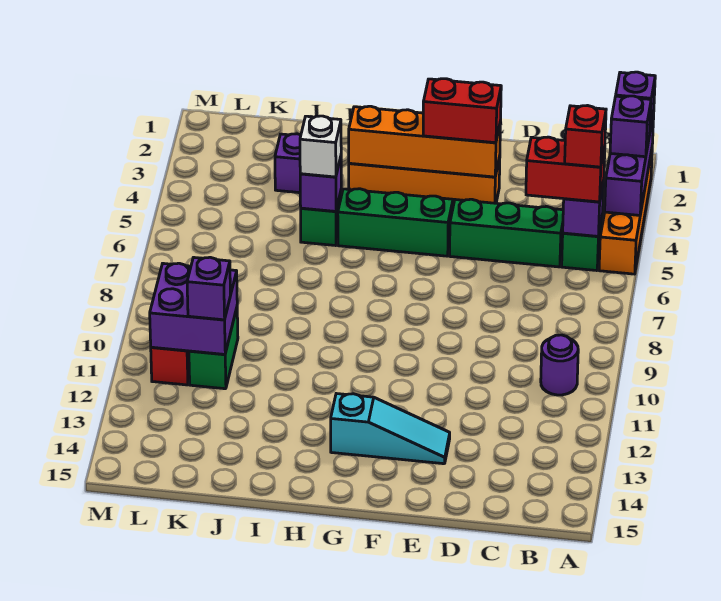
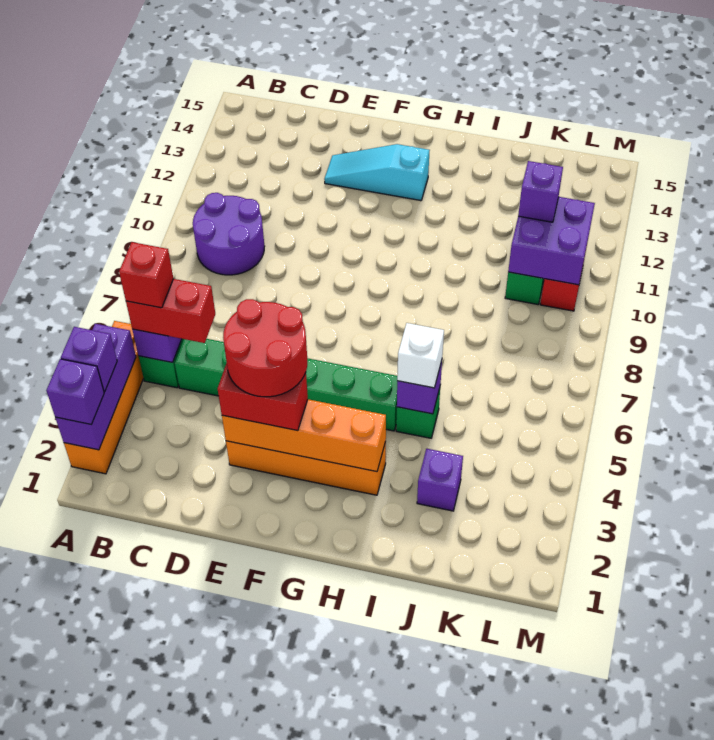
purple round brick B10 level 1 -> purple round brick B9:C10 level 1
none -> red round brick E3:F4 level 4

